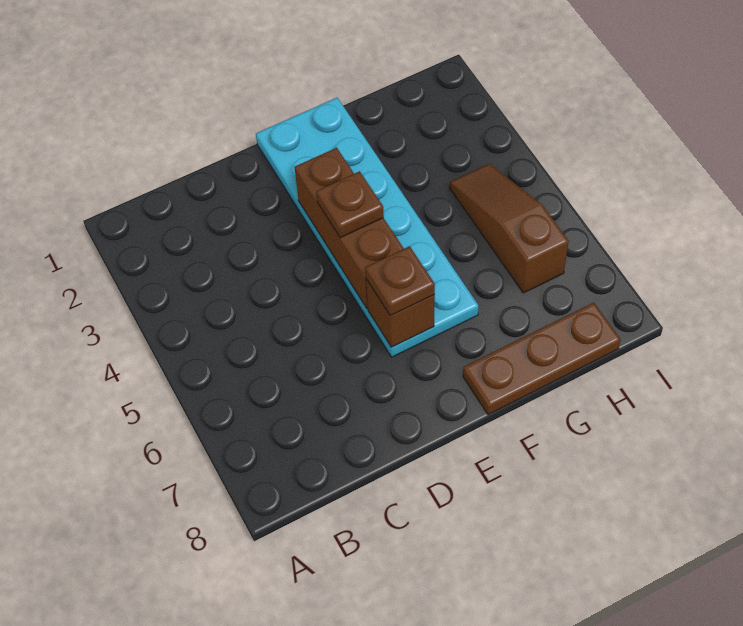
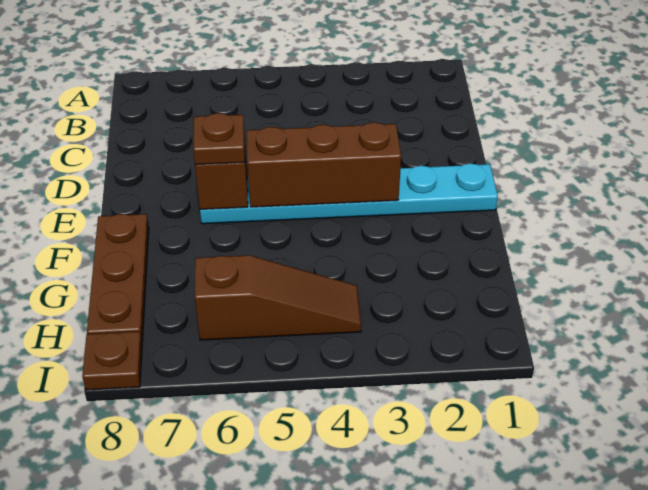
cyan plate E1:F6 level 1 -> cyan plate E1:E6 level 1
brown plate E4 level 3 -> brown plate I8 level 1

